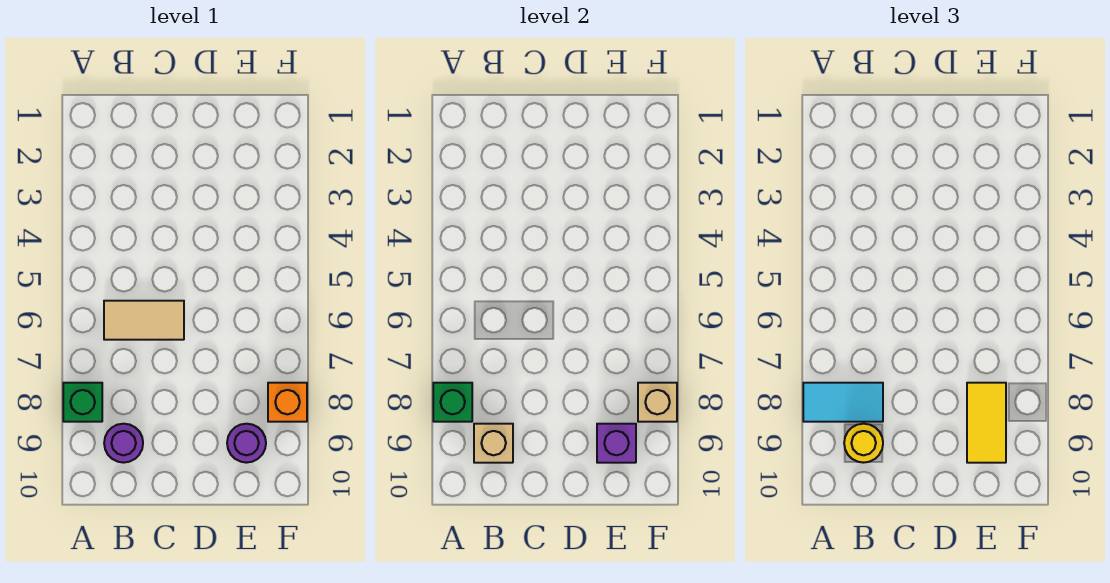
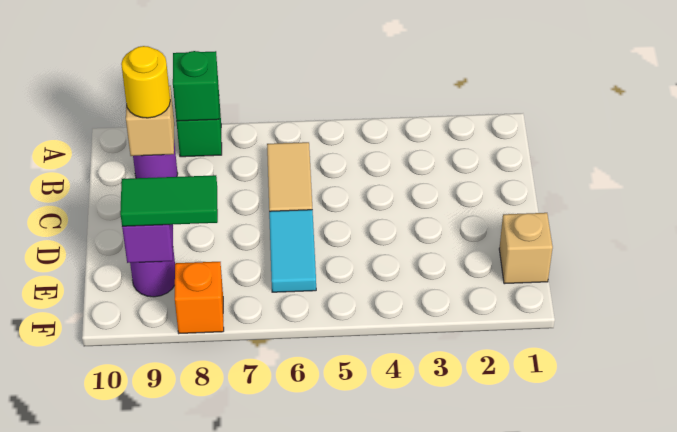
cyan tile A8:B8 level 3 -> cyan tile D6:E6 level 1
yellow tile E8:E9 level 3 -> green tile E8:E9 level 3
tan brick F8 level 2 -> tan brick E1 level 1

